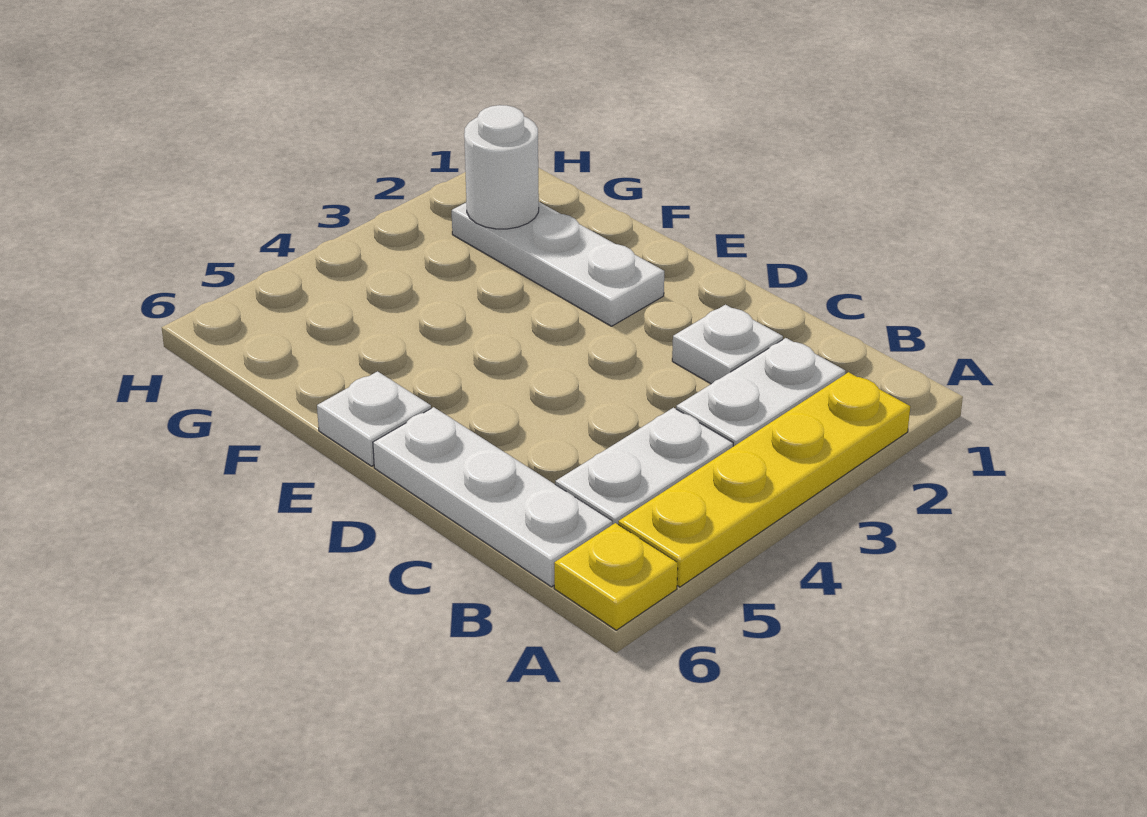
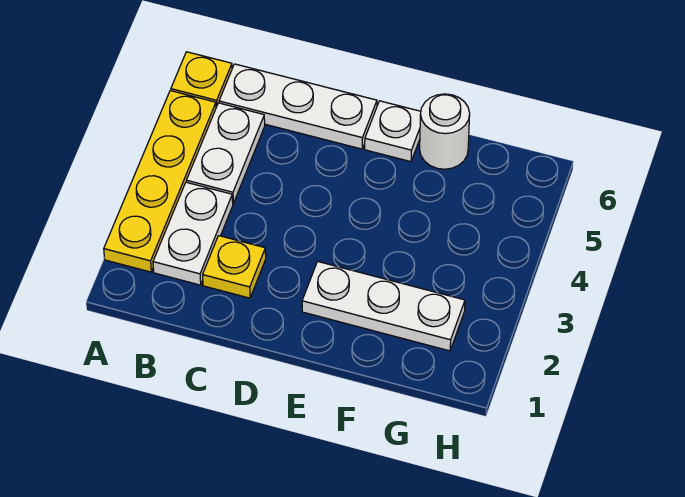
white plate C2 level 1 -> yellow plate C2 level 1
white round brick G2 level 2 -> white round brick F6 level 1

